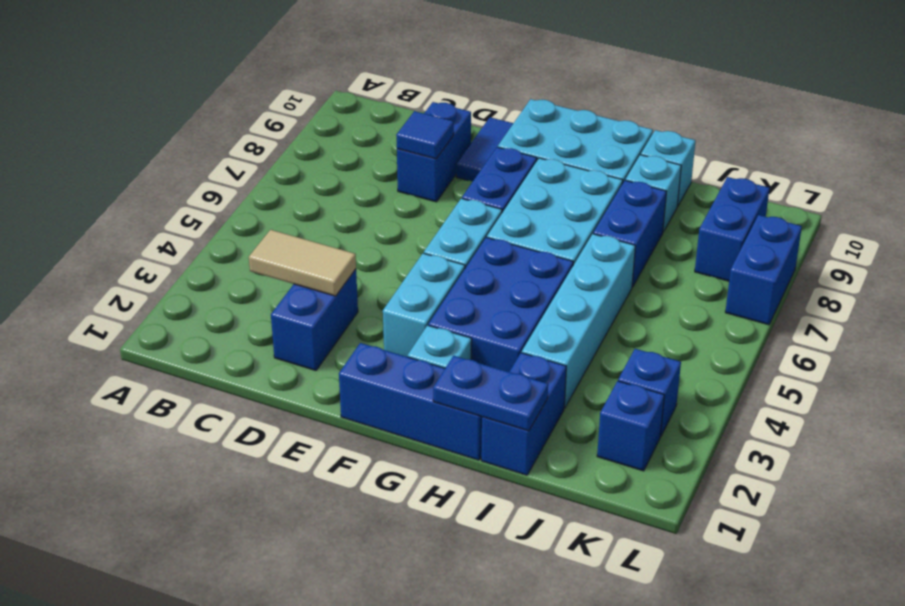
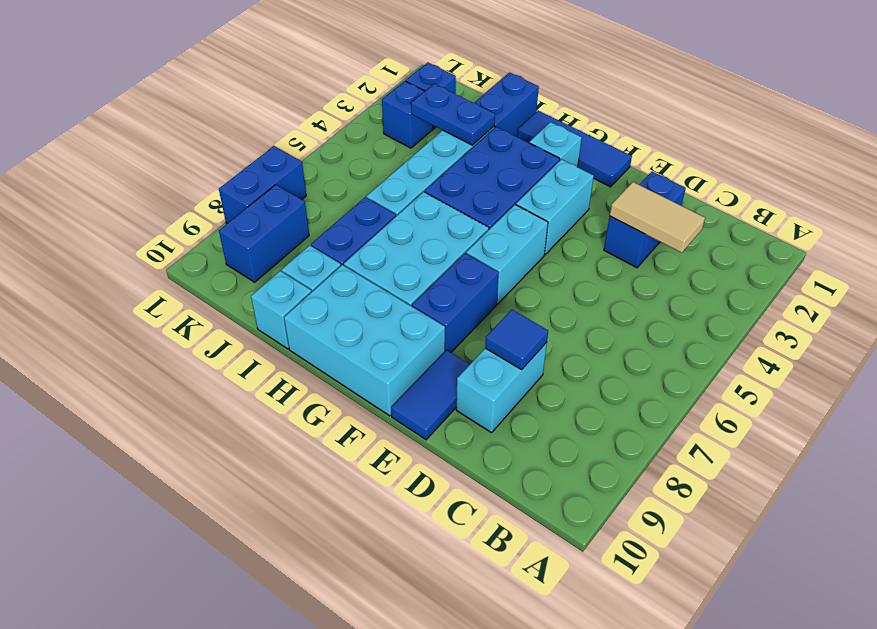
blue brick D8:D9 level 1 -> cyan brick D8:D9 level 1
blue brick F1:H1 level 1 -> blue tile F1:H1 level 1
blue plate H1:I1 level 2 -> blue plate I3:J3 level 2

